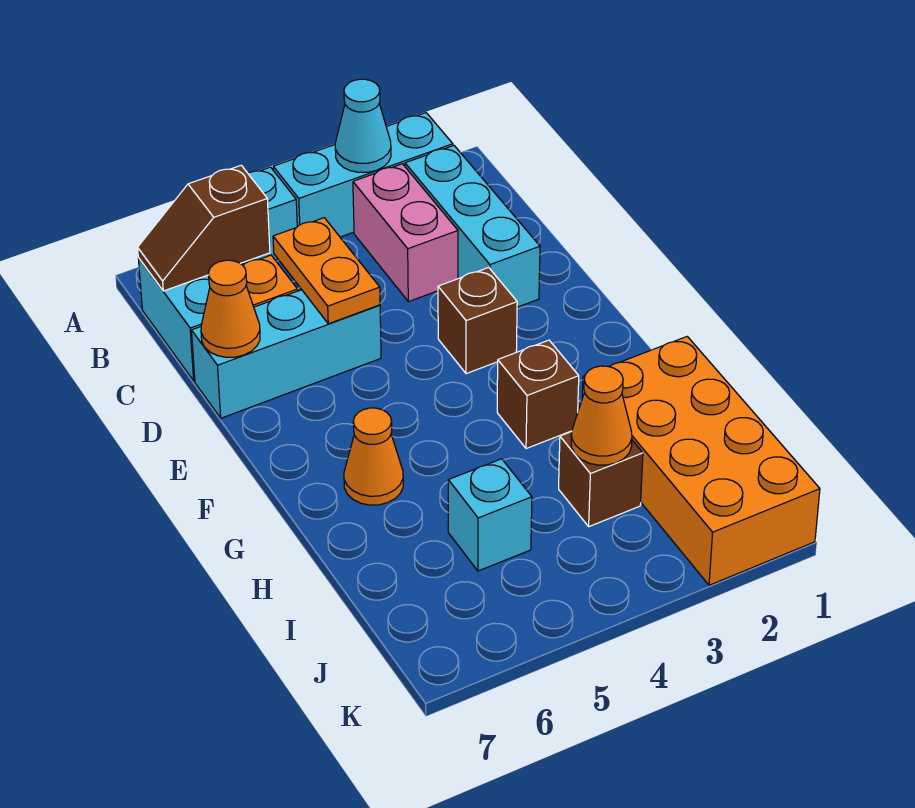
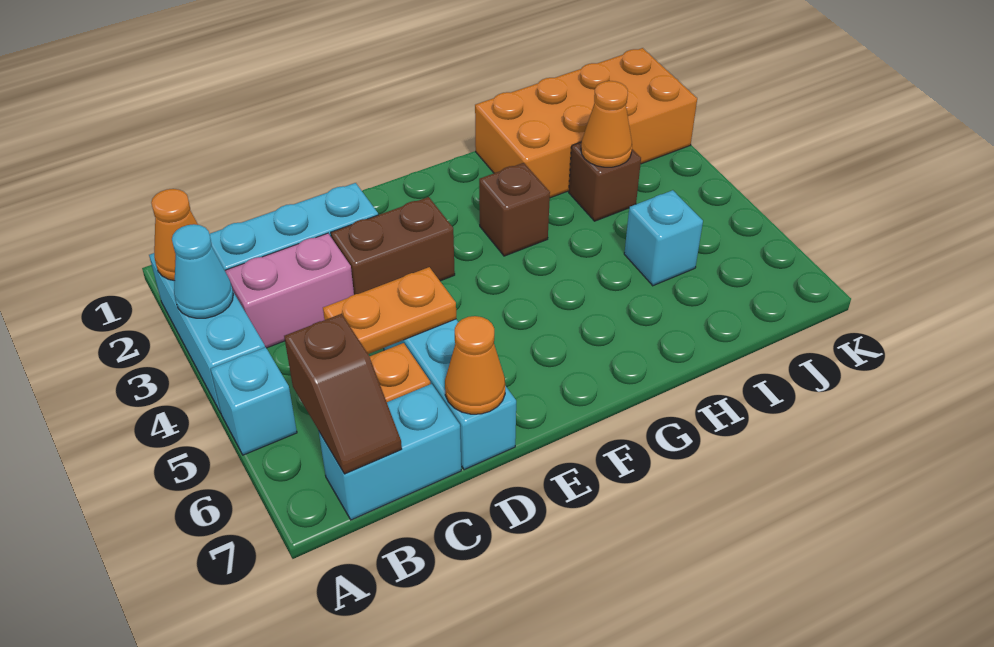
brown brick E3 level 1 -> brown brick D3:E3 level 1
orange cone G6 level 1 -> orange cone A2 level 2

